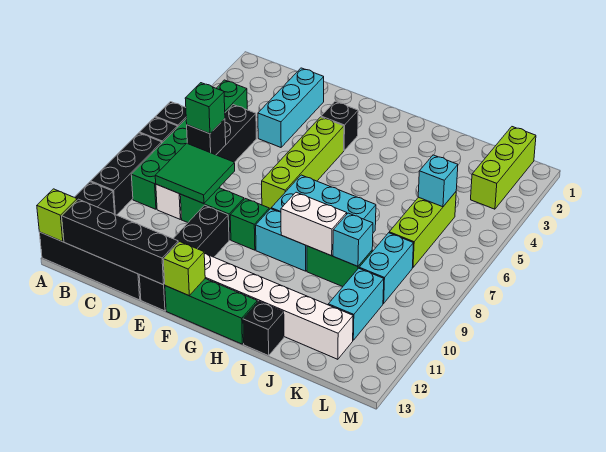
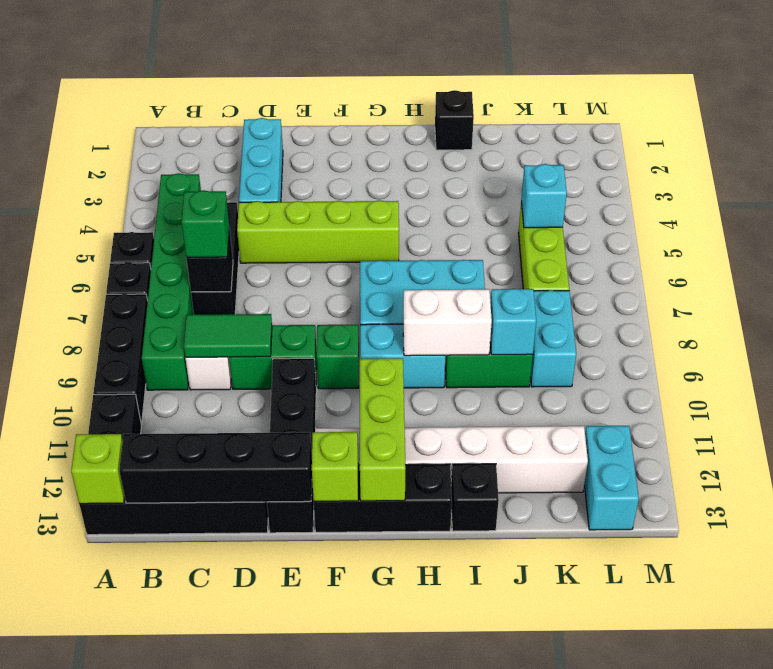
green tile C8:D9 level 2 -> green tile C9:D9 level 2
black brick F3 level 1 -> black brick I1 level 1
lime brick F4:F7 level 1 -> lime brick D5:G5 level 1
green brick F13:H13 level 1 -> black brick F13:H13 level 1
cyan brick K10:K11 level 1 -> cyan brick L12:L13 level 1
lime brick L1:L3 level 1 -> lime brick G11:G13 level 2

